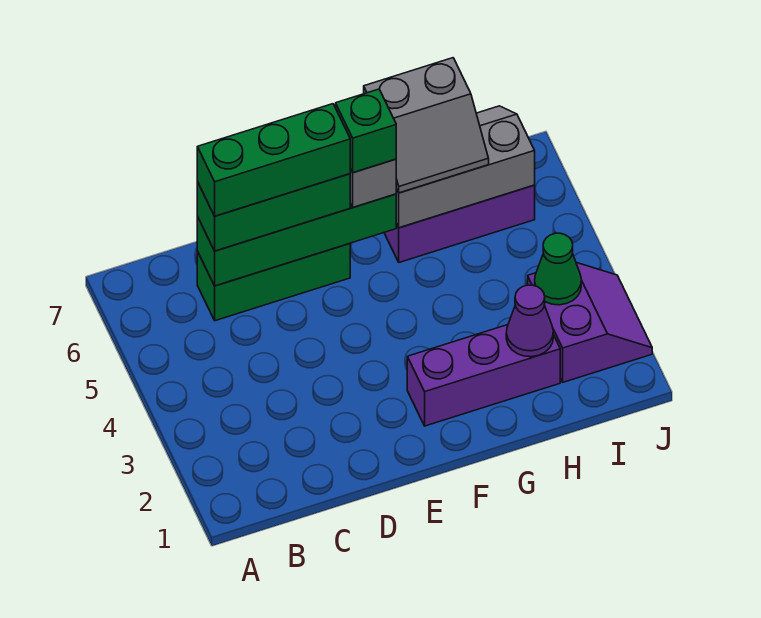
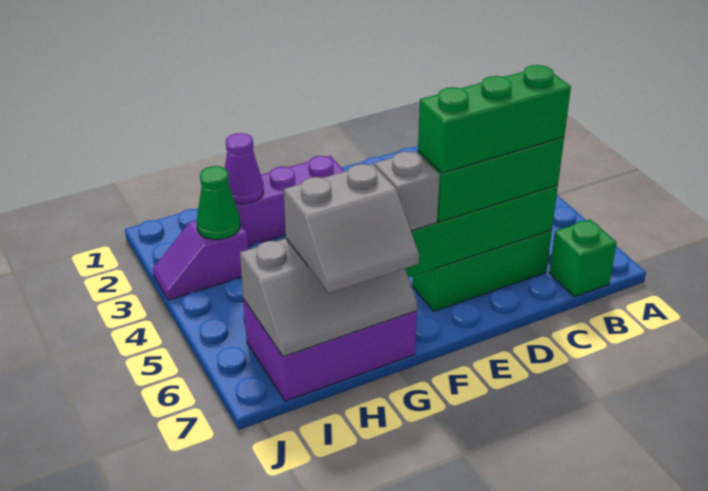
green brick F6 level 4 -> green brick B7 level 1
grey slope G6:H7 level 3 top 7 -> grey slope G6:H7 level 3 top 6
purple slope I2:J3 level 1 top I -> purple slope I3:J3 level 1 top I

